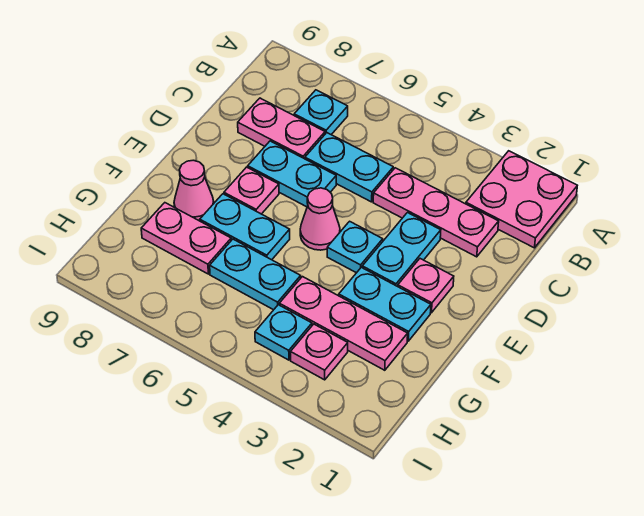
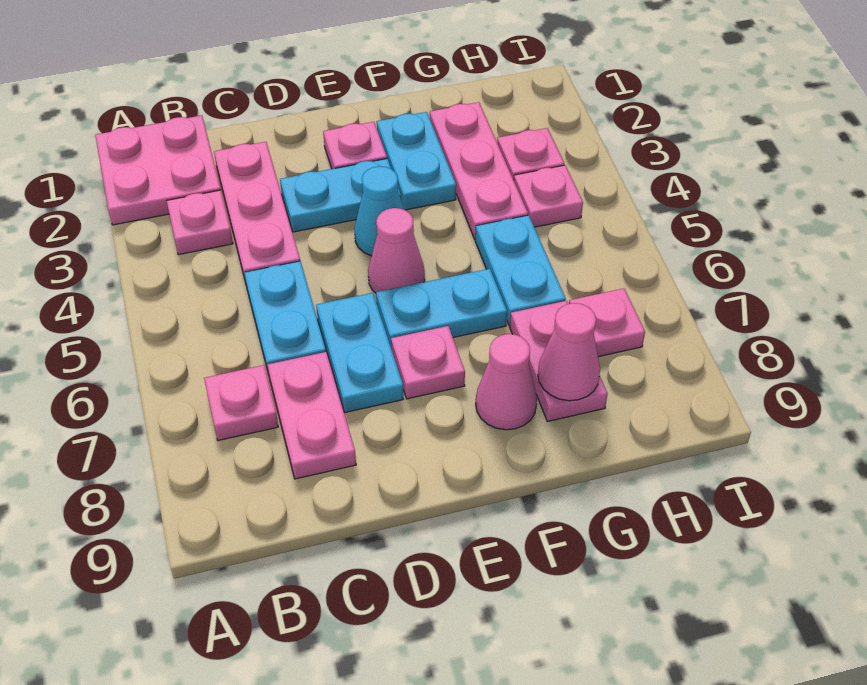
none -> pink plate B3 level 1
cyan plate B7 level 1 -> pink plate B7 level 1
cyan plate E4 level 1 -> cyan cone E4 level 1
cyan plate F6:F7 level 1 -> cyan plate E6:F6 level 1
none -> pink cone G8 level 2
cyan plate H4 level 1 -> pink plate H4 level 1
none -> pink plate H7 level 1

